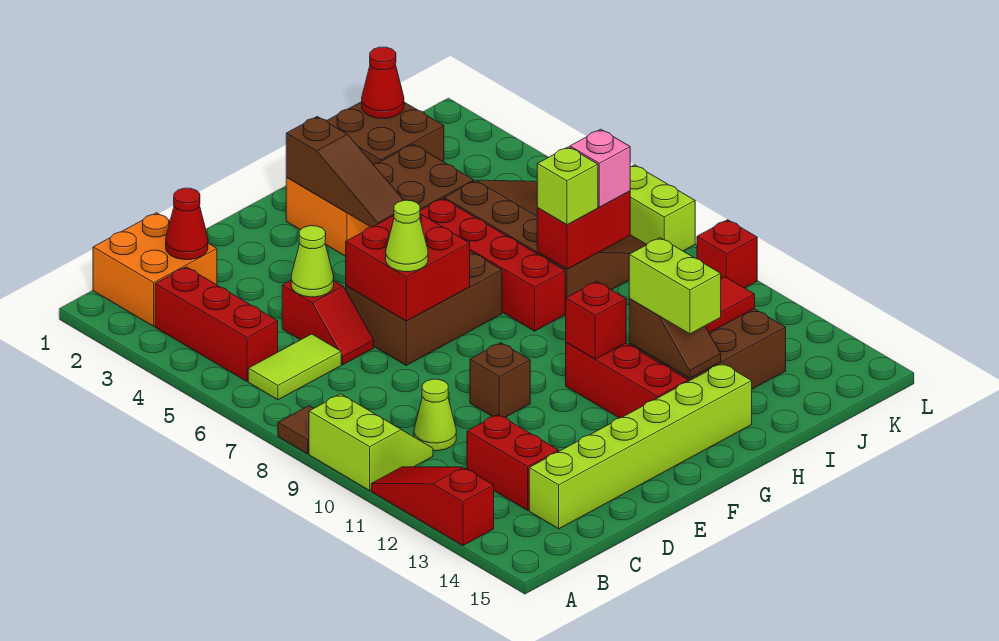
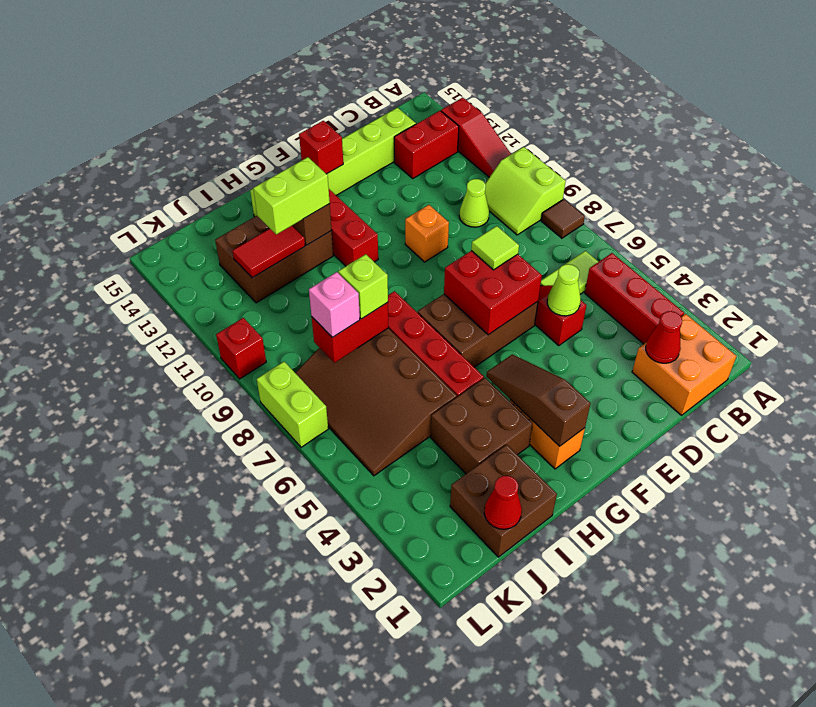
red brick C12:C13 level 1 -> red brick B13:C13 level 1
lime cone E7 level 3 -> lime tile E7 level 3
brown brick E10 level 1 -> orange brick E10 level 1
red brick G11 level 2 -> red brick F14 level 2
lime brick H12:H13 level 3 -> lime brick H12:I12 level 3

